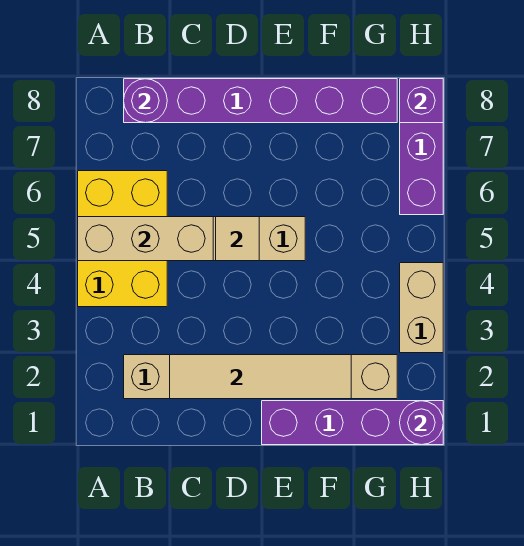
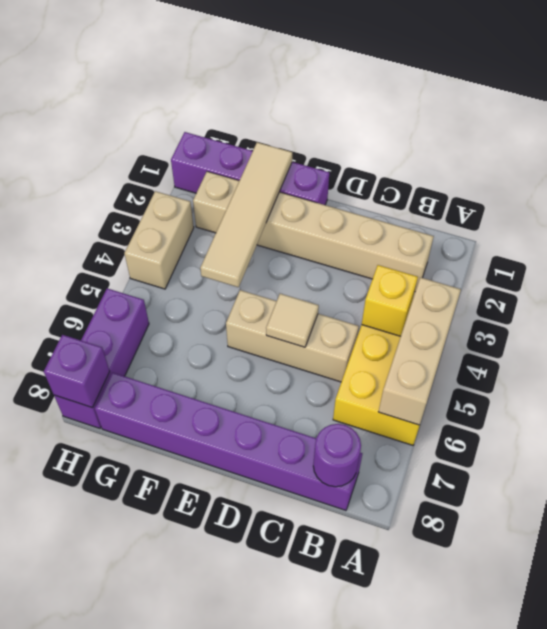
tan brick A5:C5 level 2 -> tan brick A4:A6 level 2
none -> yellow brick B4 level 2
tan tile C2:F2 level 2 -> tan tile F1:F4 level 2
purple round brick H1 level 2 -> none

